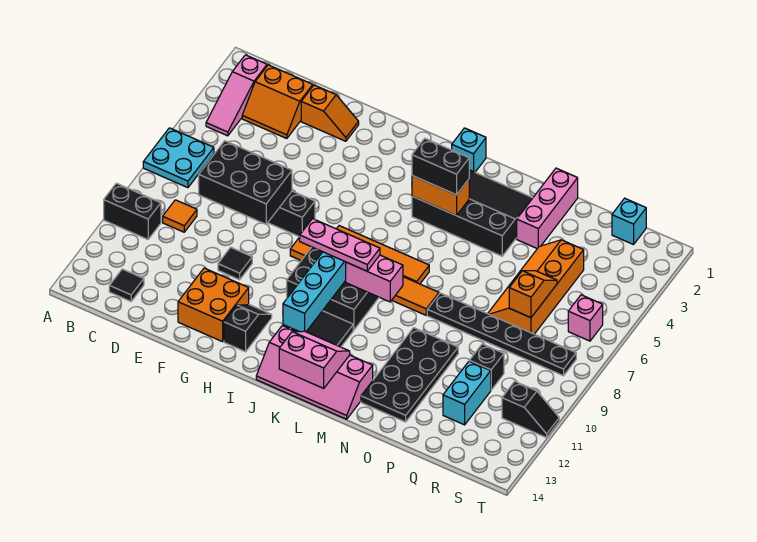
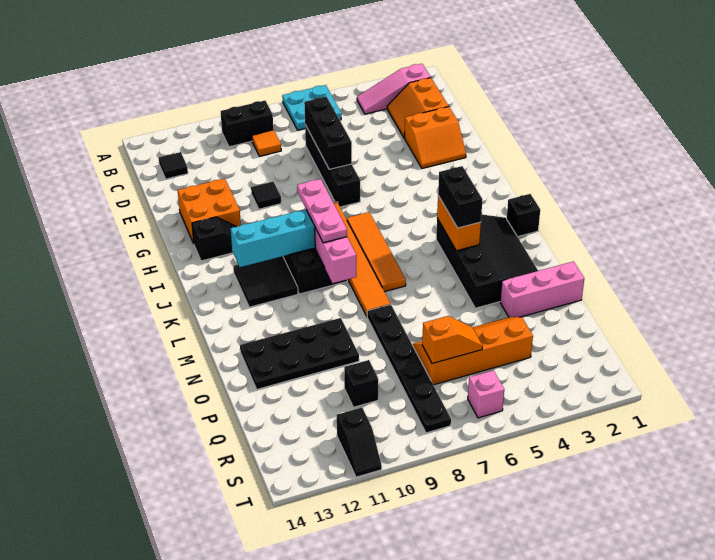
black brick A10:B10 level 1 -> black brick B9:B10 level 1
black brick D7:F8 level 2 -> black brick D7:F7 level 2
orange slope E2:F2 level 1 top E -> orange slope E2:F3 level 1 top E
pink slope J13:M14 level 1 top 13 -> none
cyan brick K1 level 1 -> black brick K1 level 1
pink slope K13:L14 level 2 top 14 -> none
cyan brick Q11:Q12 level 1 -> none
cyan brick R1 level 1 -> none

